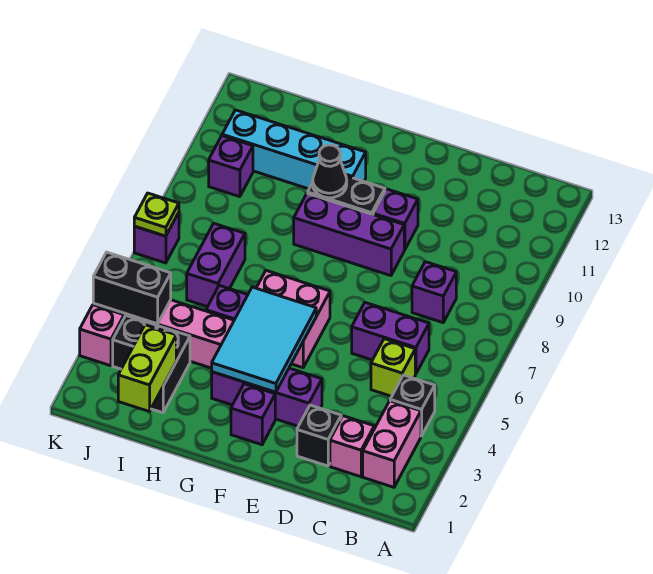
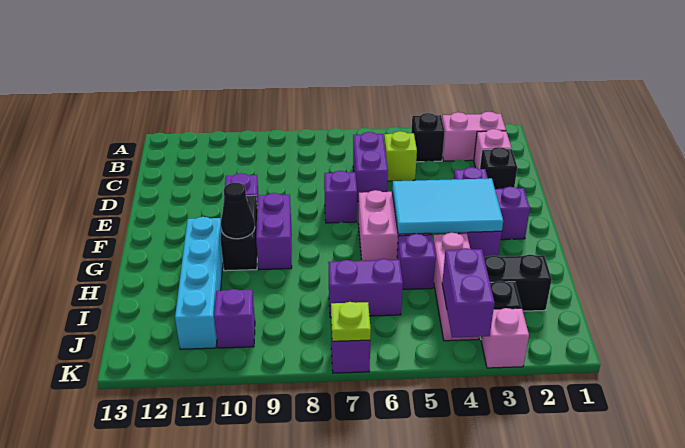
purple brick C8 level 1 -> purple brick E7 level 1
purple brick E9:G9 level 1 -> purple brick F9:G9 level 1
lime brick I1:I2 level 2 -> none
black brick J4:K4 level 2 -> purple brick J4:K4 level 2

